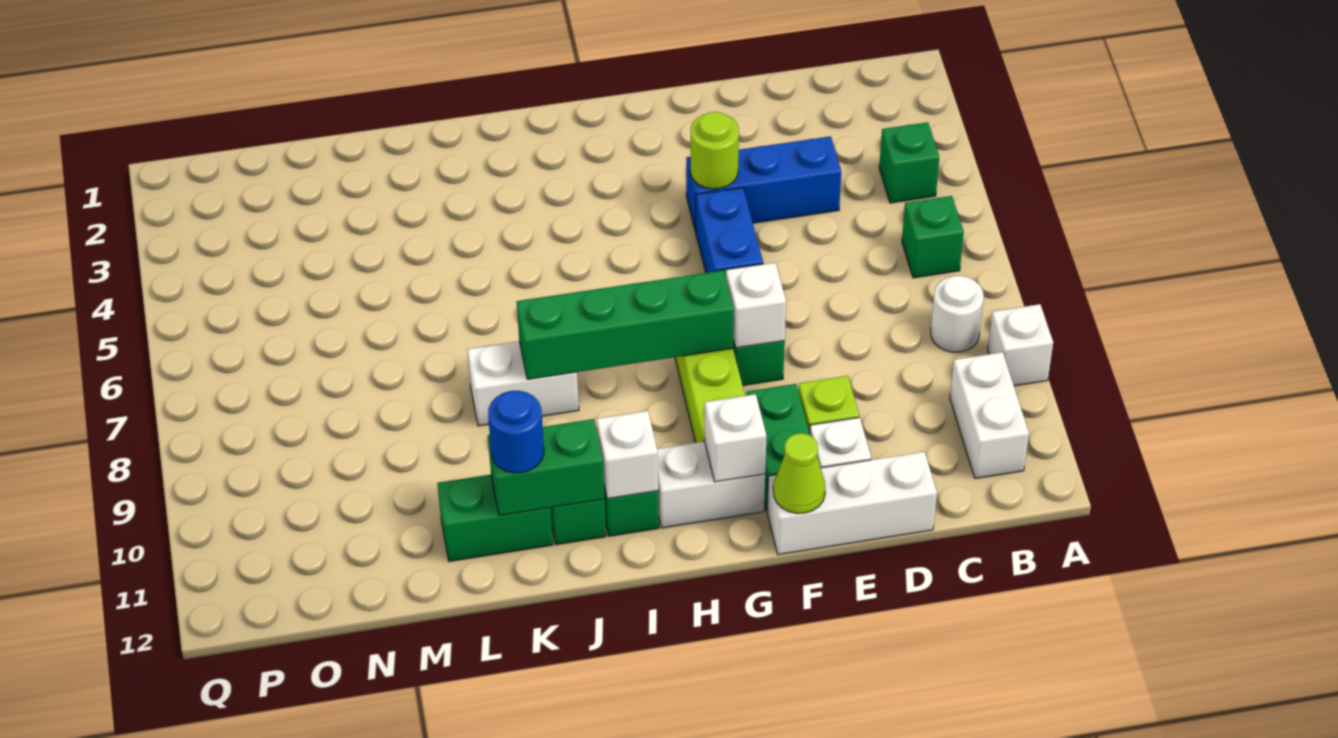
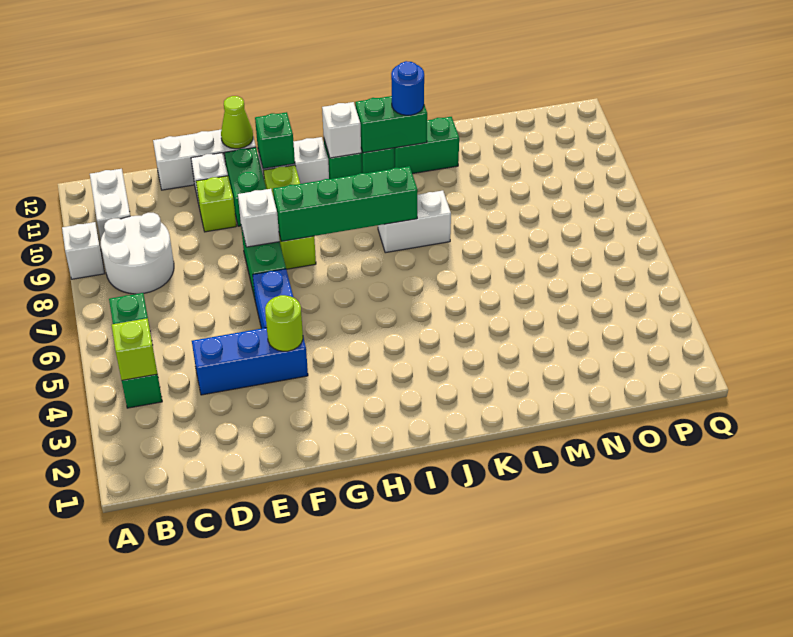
none -> lime brick B4 level 2
white round brick B8 level 1 -> white round brick B8:C9 level 1
white brick G11 level 2 -> green brick G11 level 2

